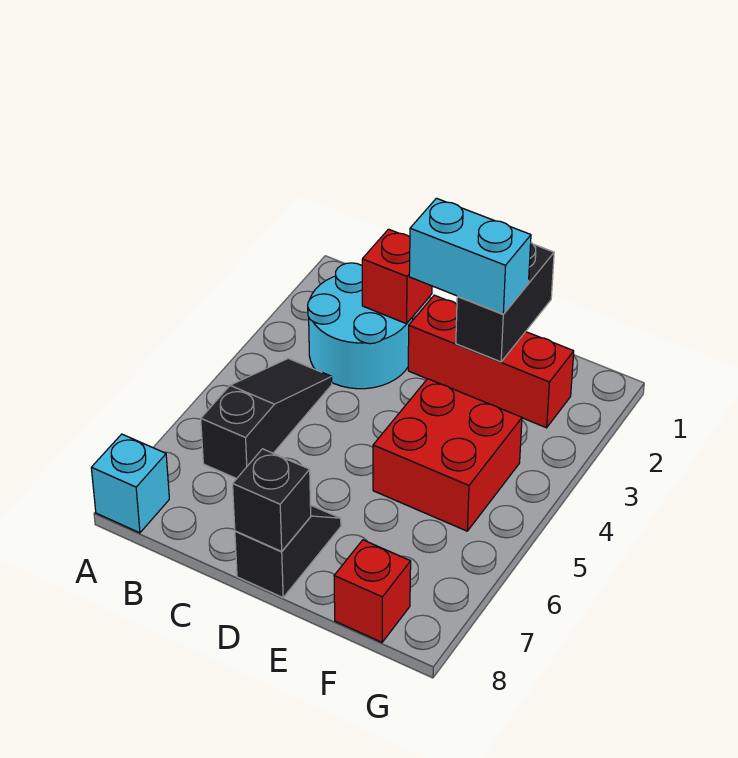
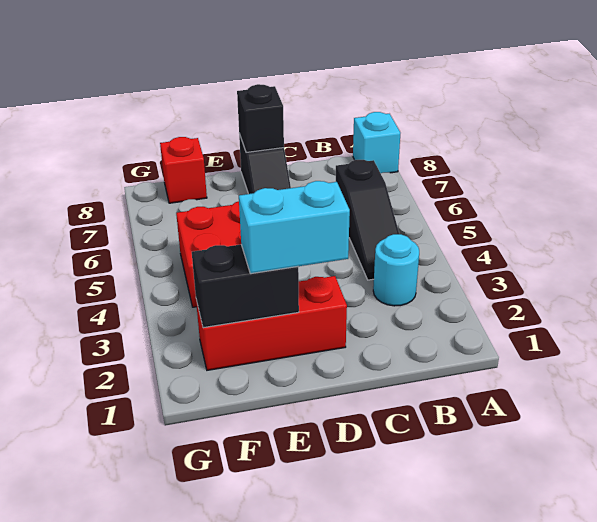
cyan round brick B2:C3 level 1 -> cyan round brick B3 level 1
red brick C2 level 2 -> none
black brick E1:E2 level 2 -> black brick E2:F2 level 2

